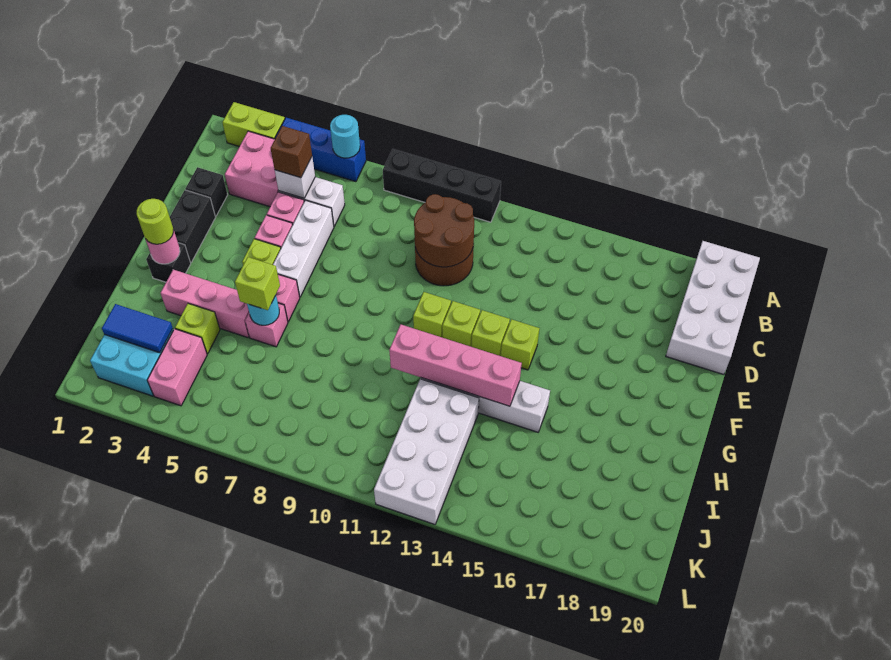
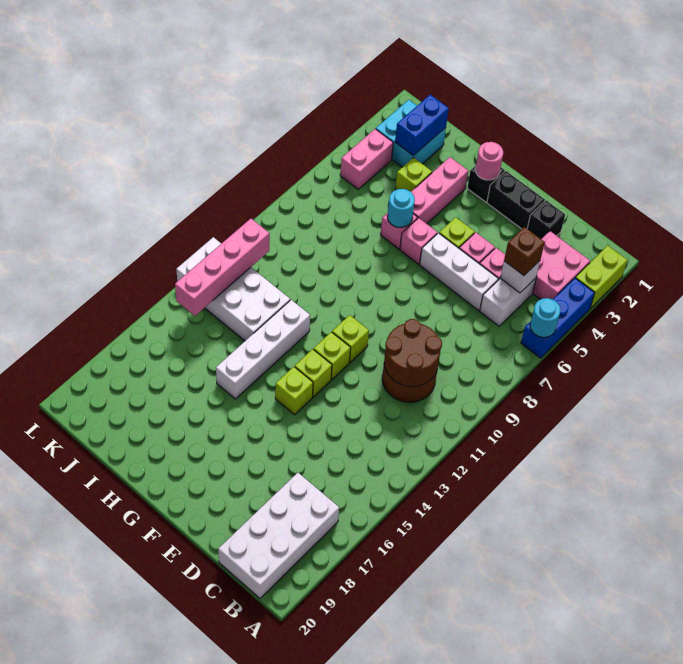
black brick A8:A11 level 1 -> none
white brick A19:D20 level 1 -> white brick B17:C20 level 1
lime round brick G2 level 3 -> none
lime brick H6 level 3 -> none
pink brick H11:H14 level 2 -> pink brick K11:K14 level 2
blue tile J2:J3 level 2 -> blue brick J2:J3 level 2
pink brick J4:K4 level 1 -> pink brick K4:K5 level 1

